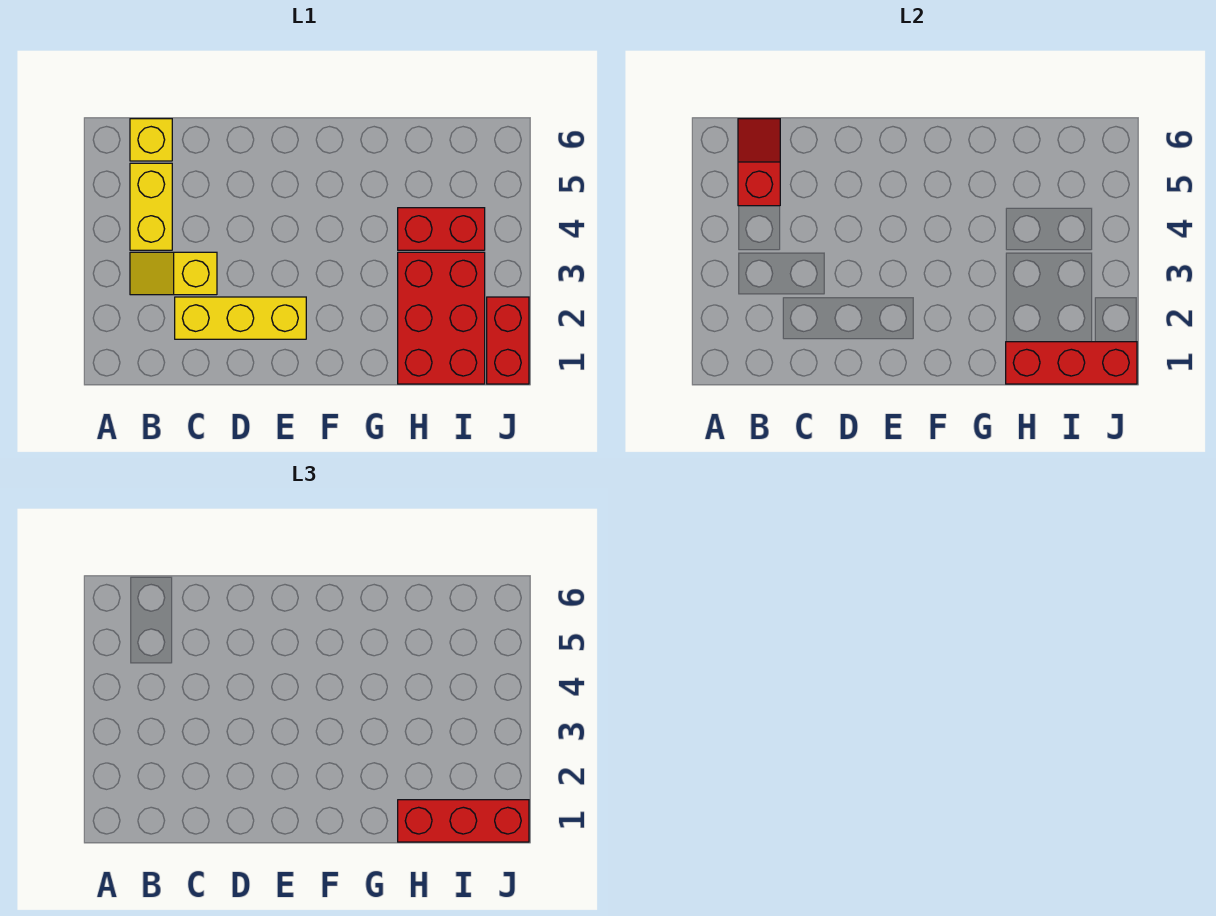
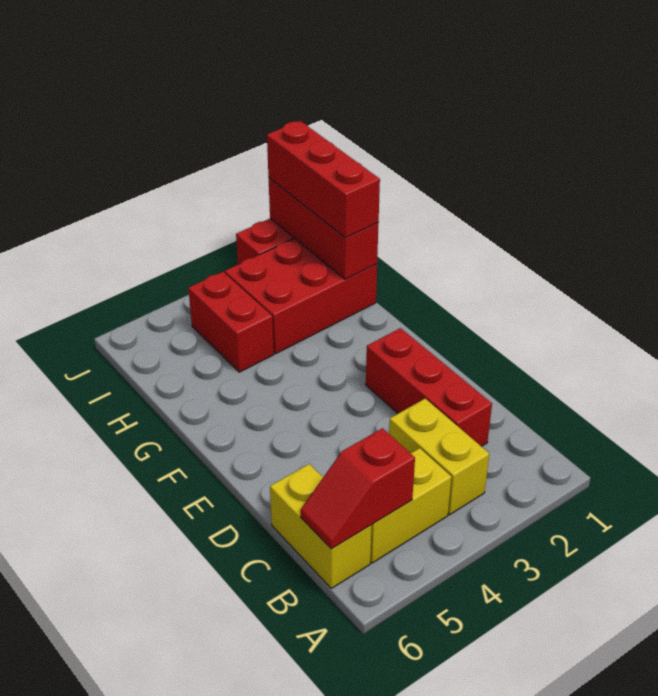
yellow slope B3:C3 level 1 top C -> yellow brick B3:C3 level 1
yellow brick B6 level 1 -> yellow brick B6:C6 level 1
yellow brick C2:E2 level 1 -> red brick C2:E2 level 1

